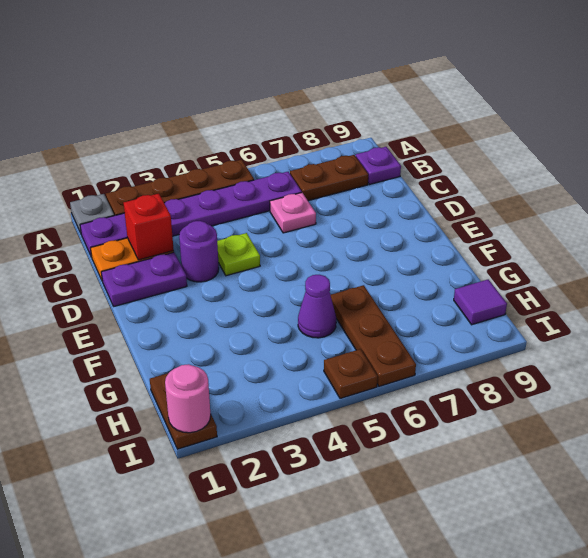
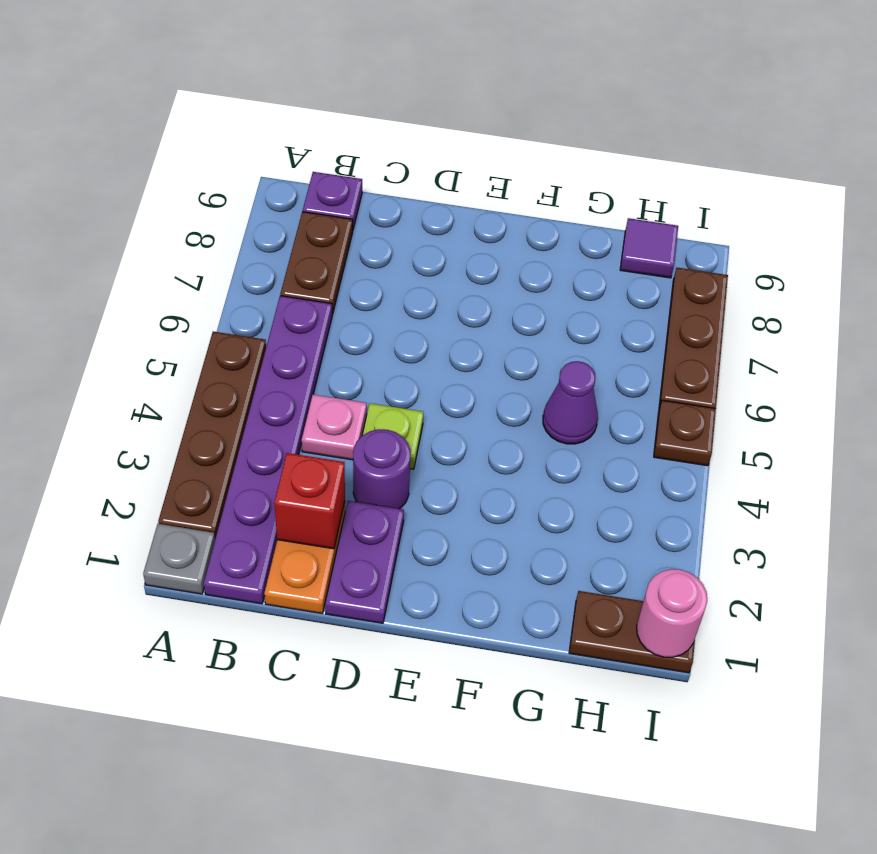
pink plate C6 level 1 -> pink plate C4 level 1
brown plate G6:I6 level 1 -> brown plate I6:I8 level 1

